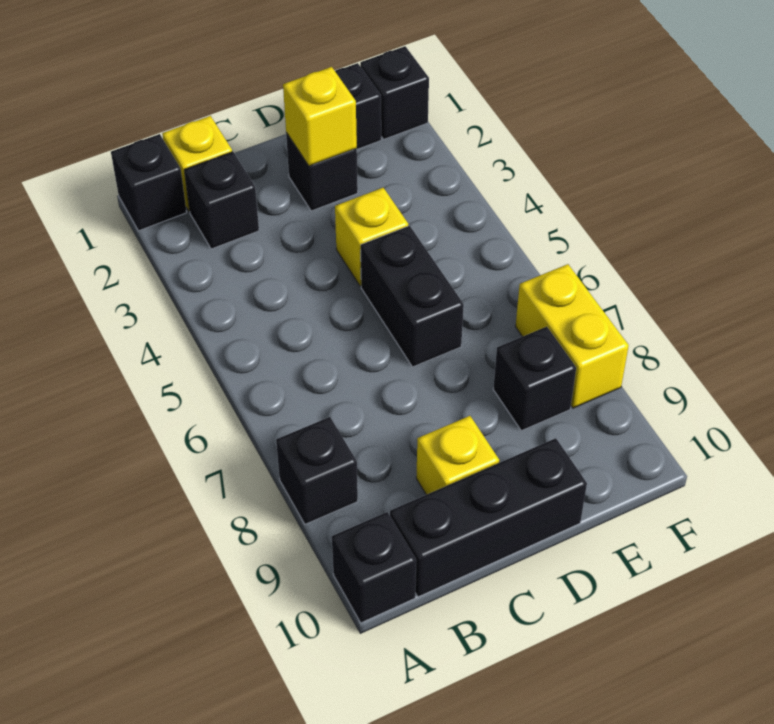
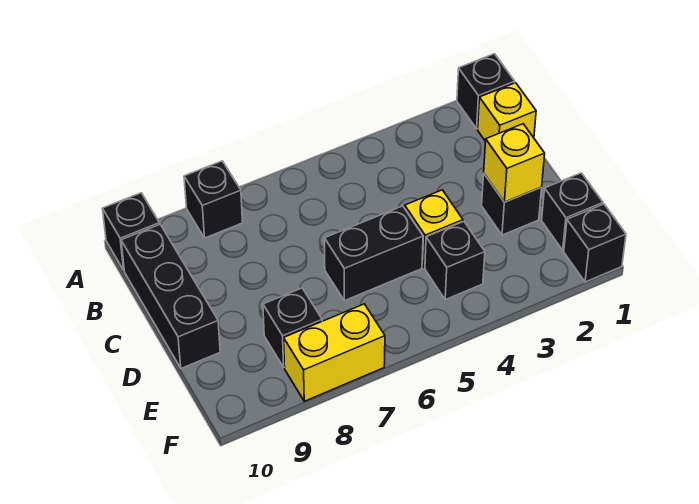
black brick B2 level 1 -> black brick E4 level 1
yellow brick C9 level 1 -> none

